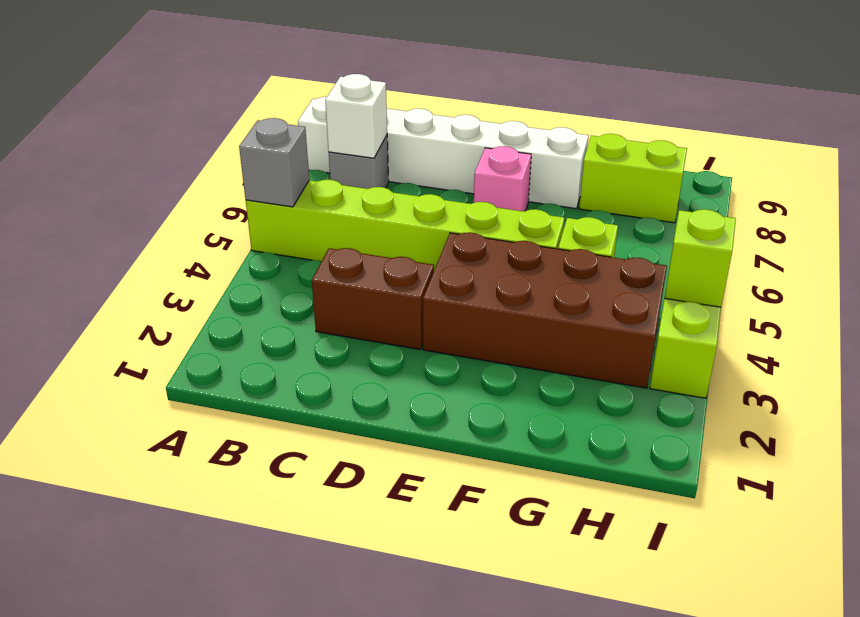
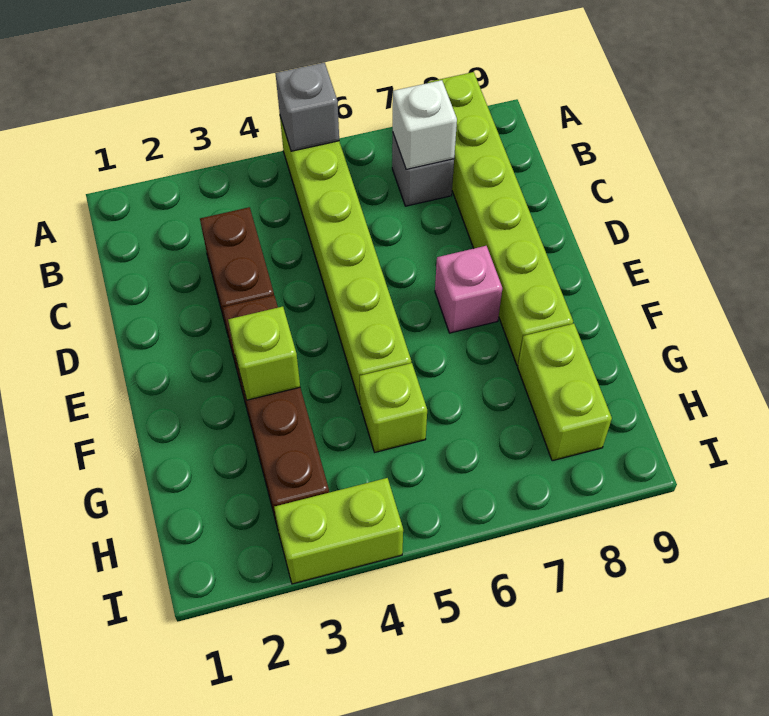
white brick A8:F8 level 1 -> lime brick A8:F8 level 1
brown brick E3:H4 level 1 -> brown brick E3:H3 level 1
lime brick I4 level 2 -> lime brick F3 level 2

